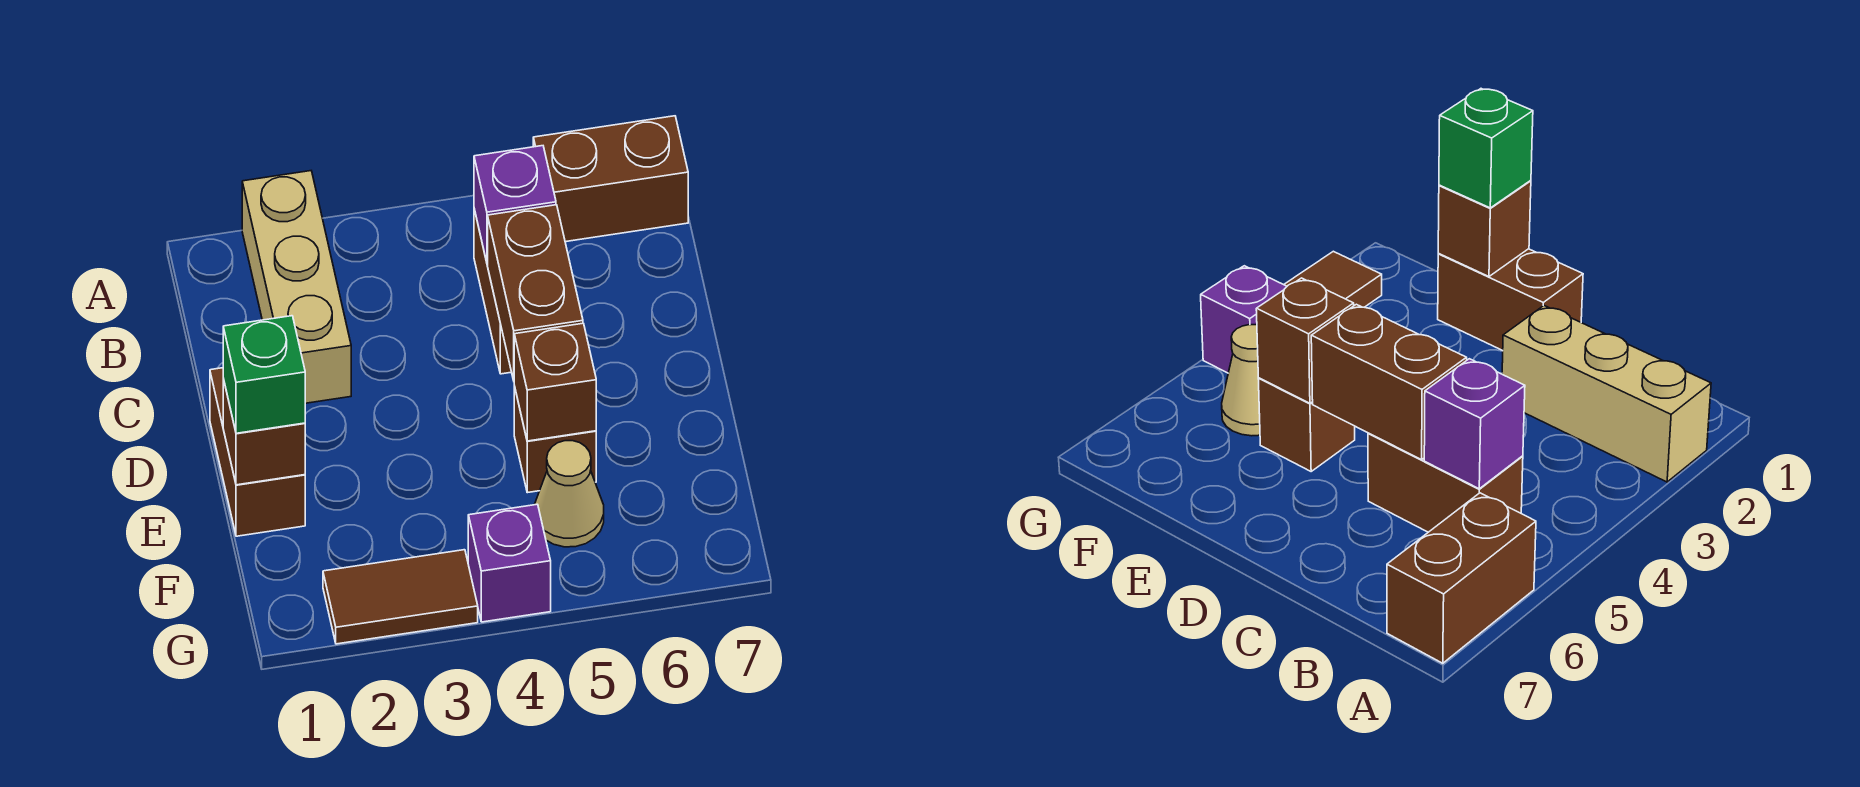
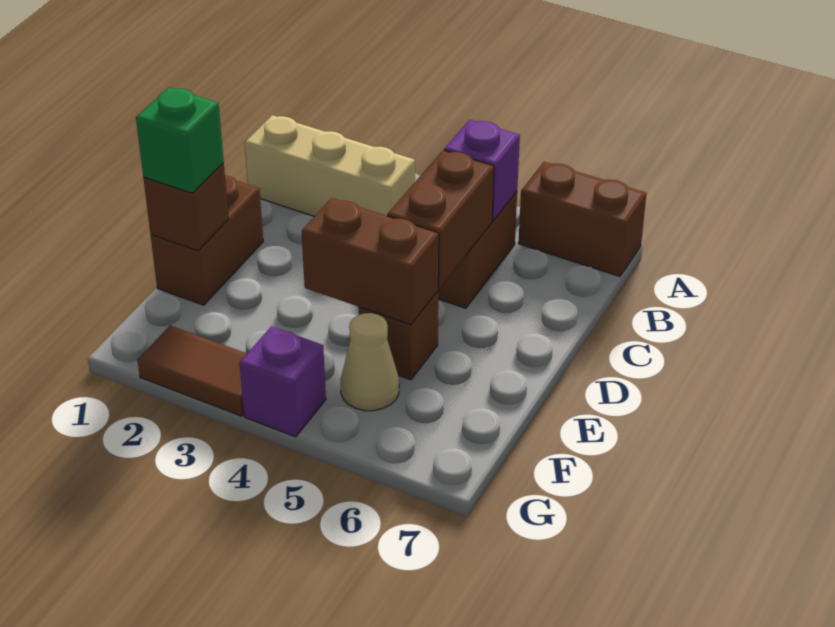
tan brick A2:C2 level 1 -> tan brick B1:B3 level 1
brown brick E5 level 2 -> brown brick E4:E5 level 2

